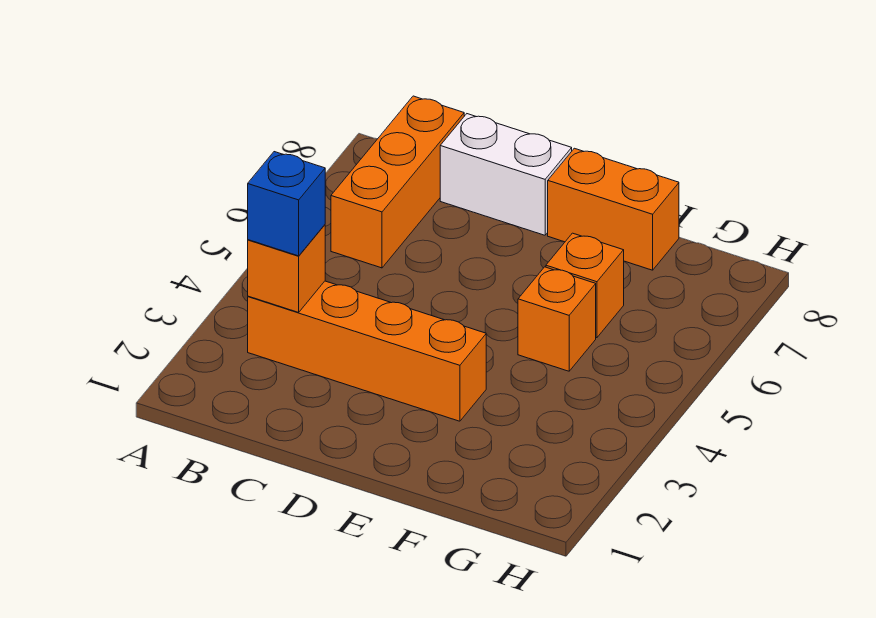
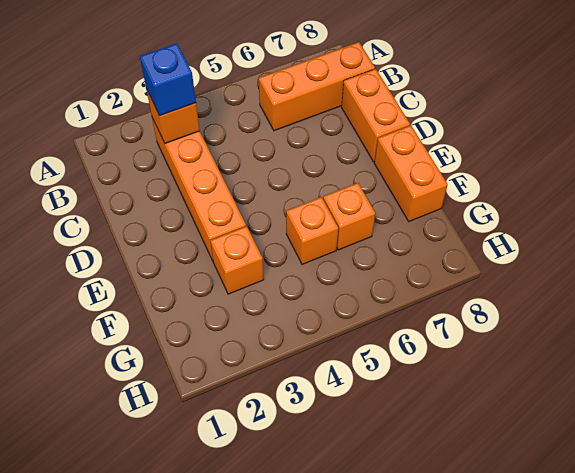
white brick C8:D8 level 1 -> orange brick C8:D8 level 1
none -> orange brick F3 level 1

